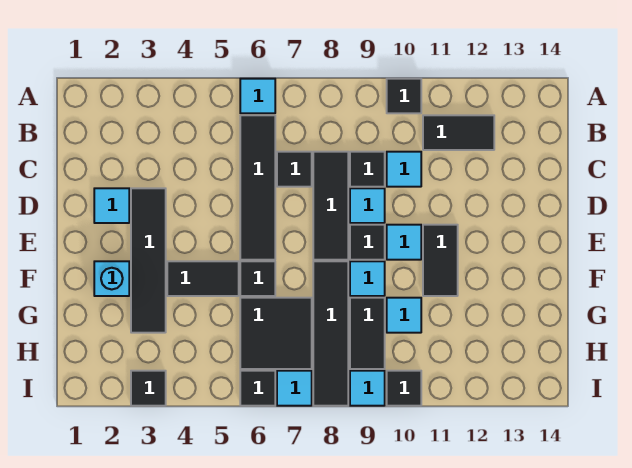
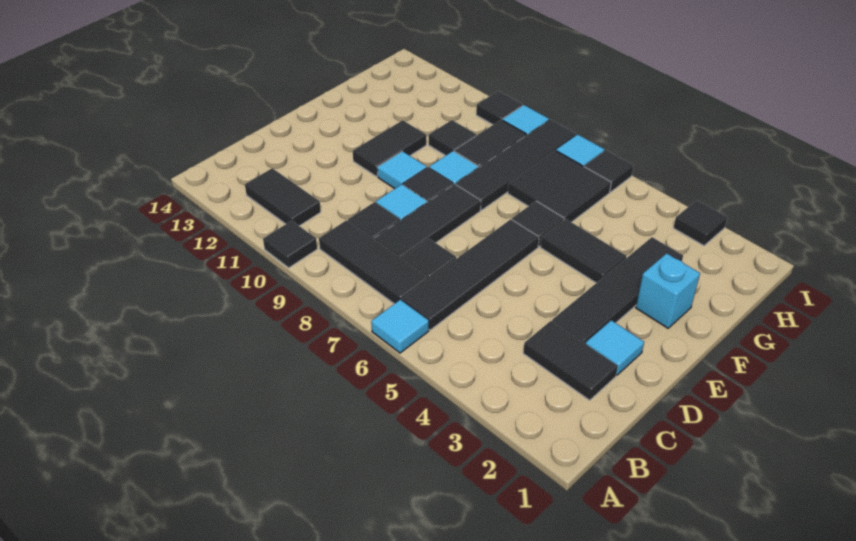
none -> black tile B7:B9 level 1
none -> black tile C2:C3 level 1
cyan tile C10 level 1 -> none
cyan tile G10 level 1 -> black tile G10 level 1

